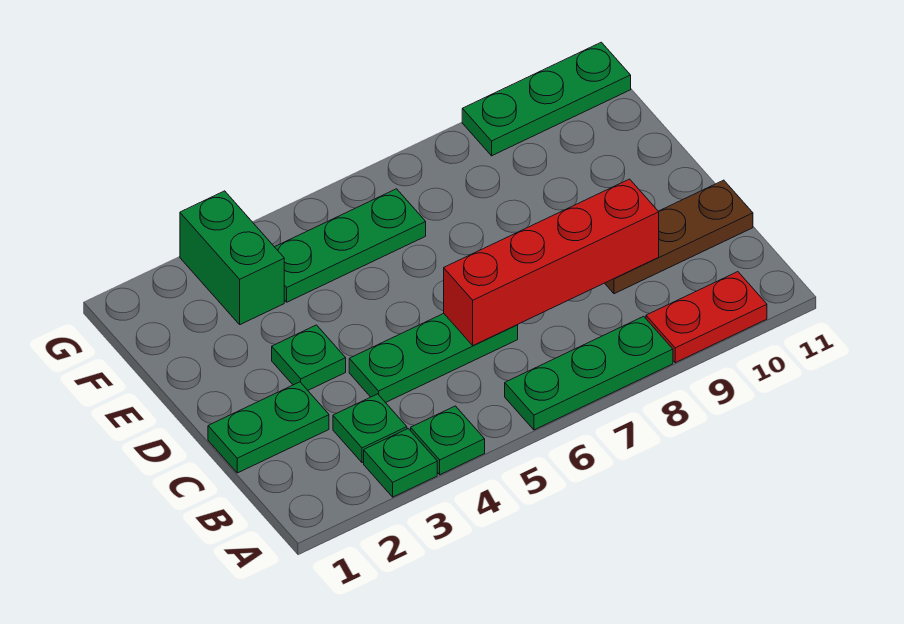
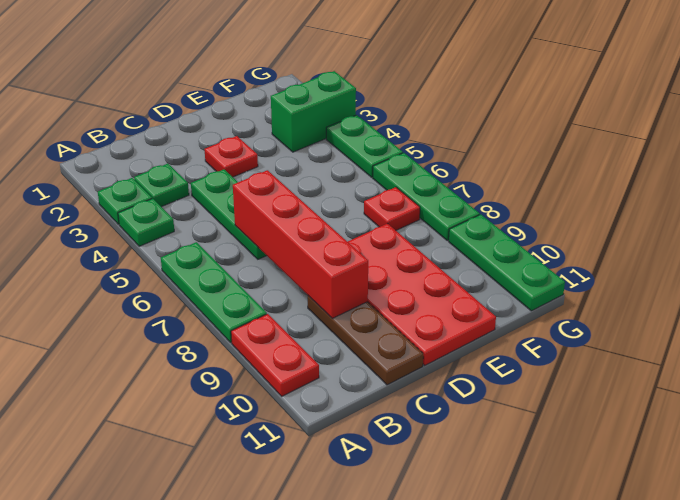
green plate C1:C2 level 1 -> green plate G4:G5 level 1
green plate D3 level 1 -> red plate D3 level 1
none -> red plate D8:E11 level 1
green plate F4:F6 level 1 -> green plate G6:G8 level 1
none -> red plate F7 level 1

